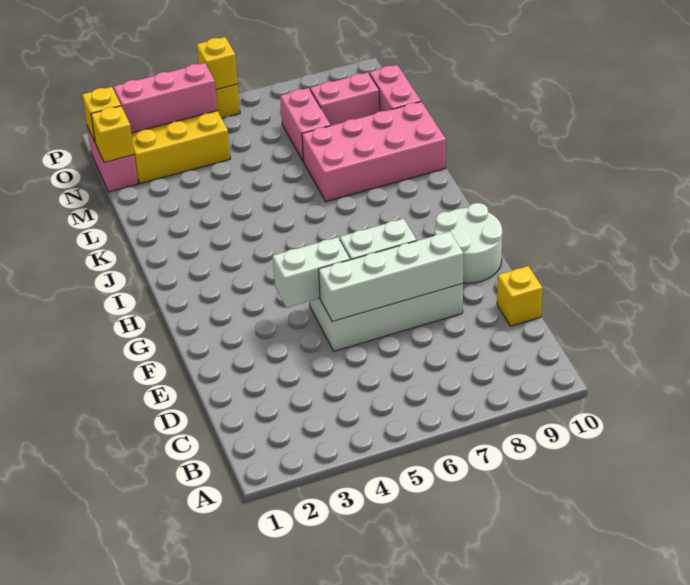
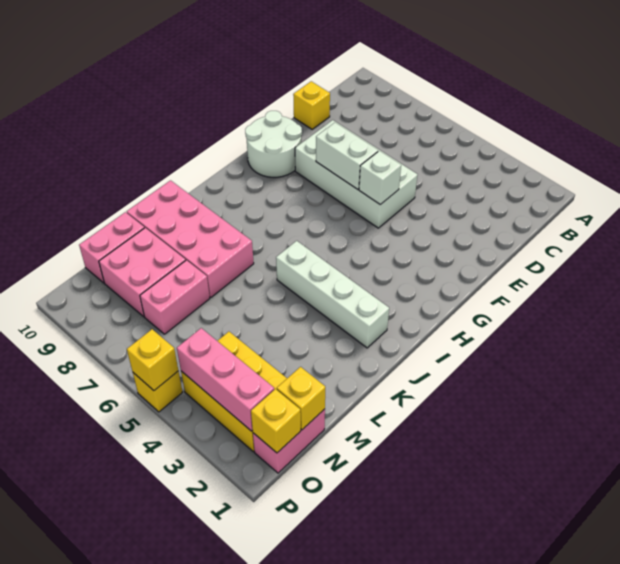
white brick E5:E8 level 2 -> white brick J2:J5 level 1
white brick F4:F5 level 2 -> white brick F5 level 2
pink brick N8:N9 level 1 -> pink brick M8:N9 level 1

